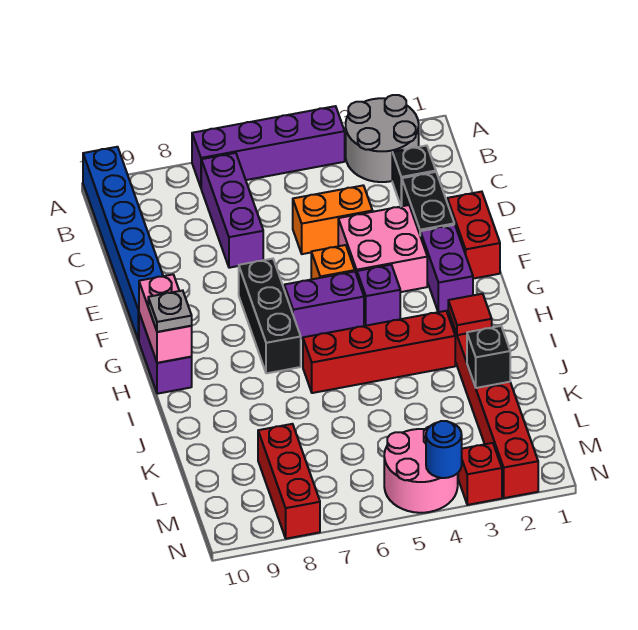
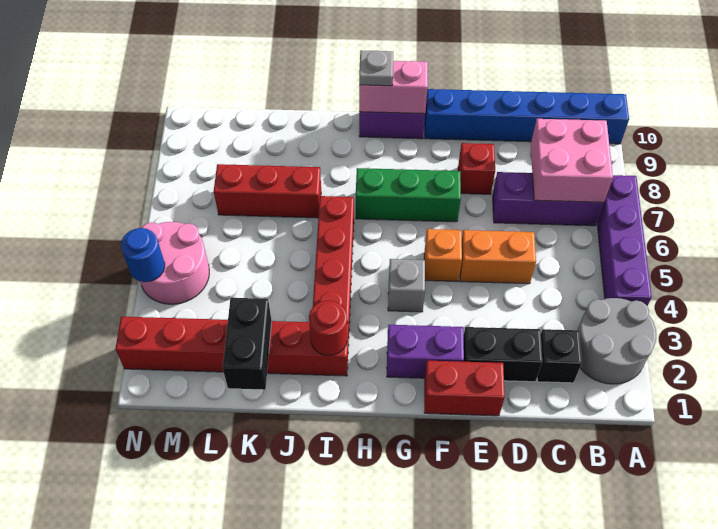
orange brick D4:D5 level 1 -> orange brick D5:E5 level 1
pink brick E3:F4 level 1 -> pink brick B7:C8 level 2
black brick F7:H7 level 1 -> green brick F7:H7 level 1
purple brick G4 level 1 -> grey brick G4 level 1
purple brick G5:G6 level 1 -> none
red tile I2 level 2 -> red round brick I2 level 2
black brick K2 level 2 -> black brick K1:K2 level 2
red brick L8:N8 level 1 -> red brick J7:L7 level 1
red brick N3 level 1 -> red brick E8 level 1

